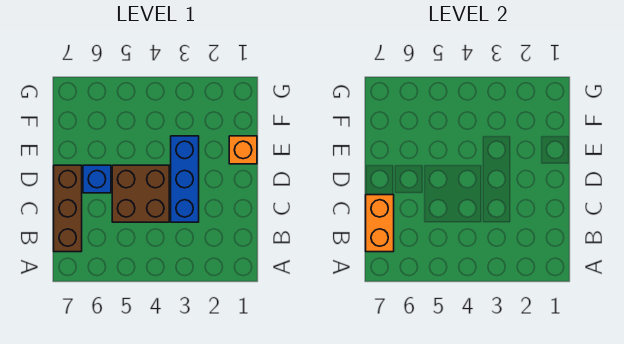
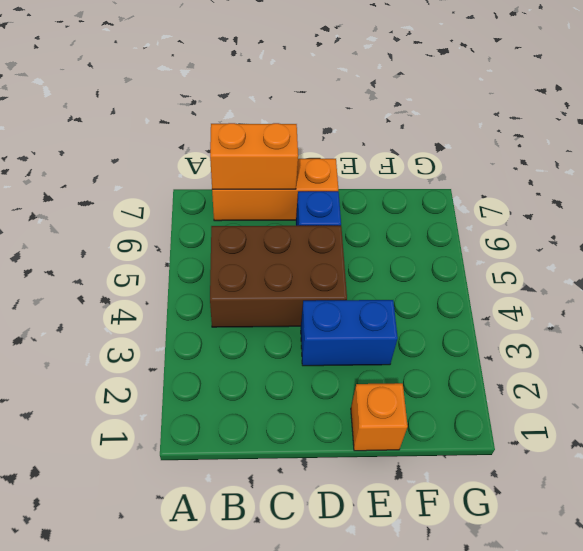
brown brick B7:D7 level 1 -> orange brick B7:D7 level 1
blue brick C3:E3 level 1 -> blue brick D3:E3 level 1
brown brick C4:D5 level 1 -> brown brick B4:D5 level 1

